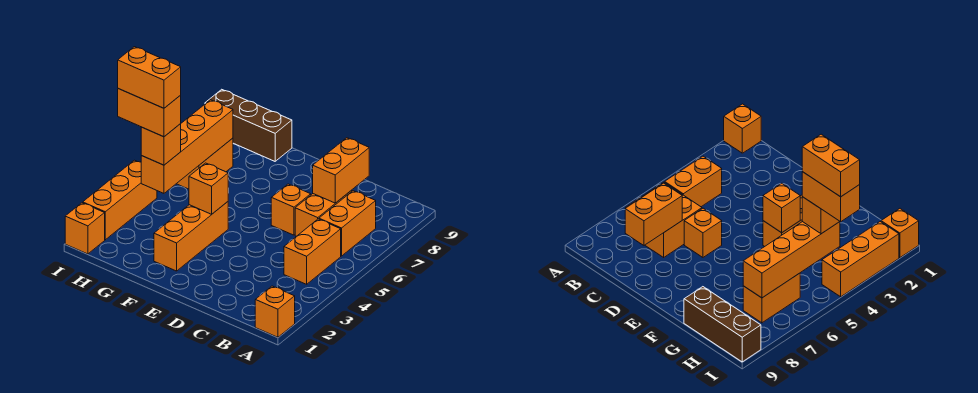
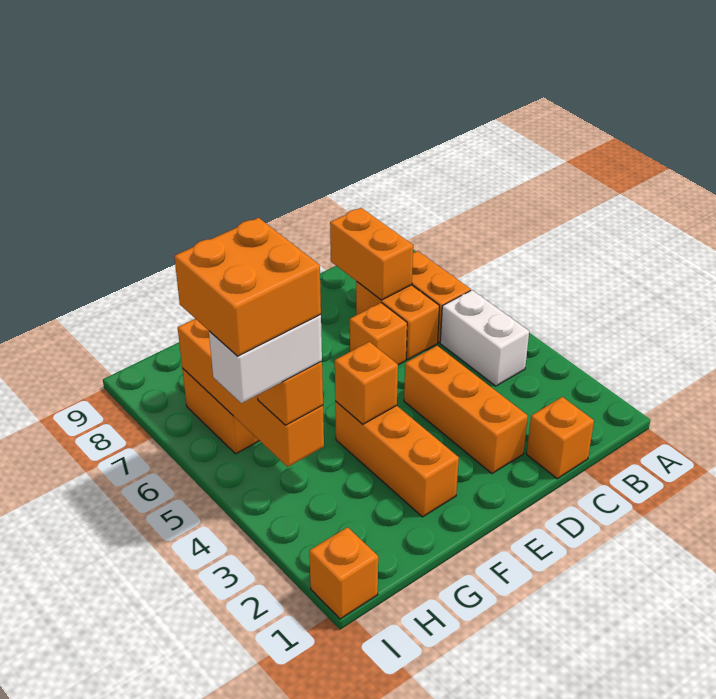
orange brick A1 level 1 -> orange brick C1 level 1
orange brick B4:B5 level 1 -> white brick B4:B5 level 1
brown brick G9:I9 level 1 -> none
orange brick H4:I4 level 4 -> white brick H4:I4 level 4
orange brick H4:I4 level 5 -> orange brick H4:I5 level 5
orange brick I2:I4 level 1 -> orange brick D2:D4 level 1

